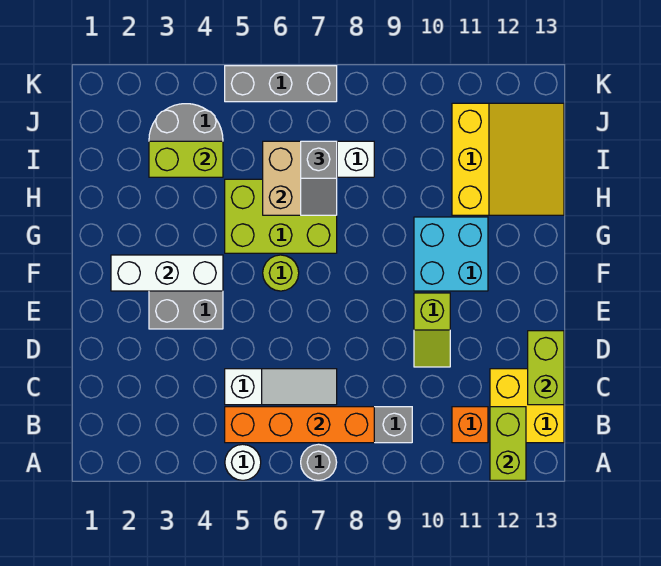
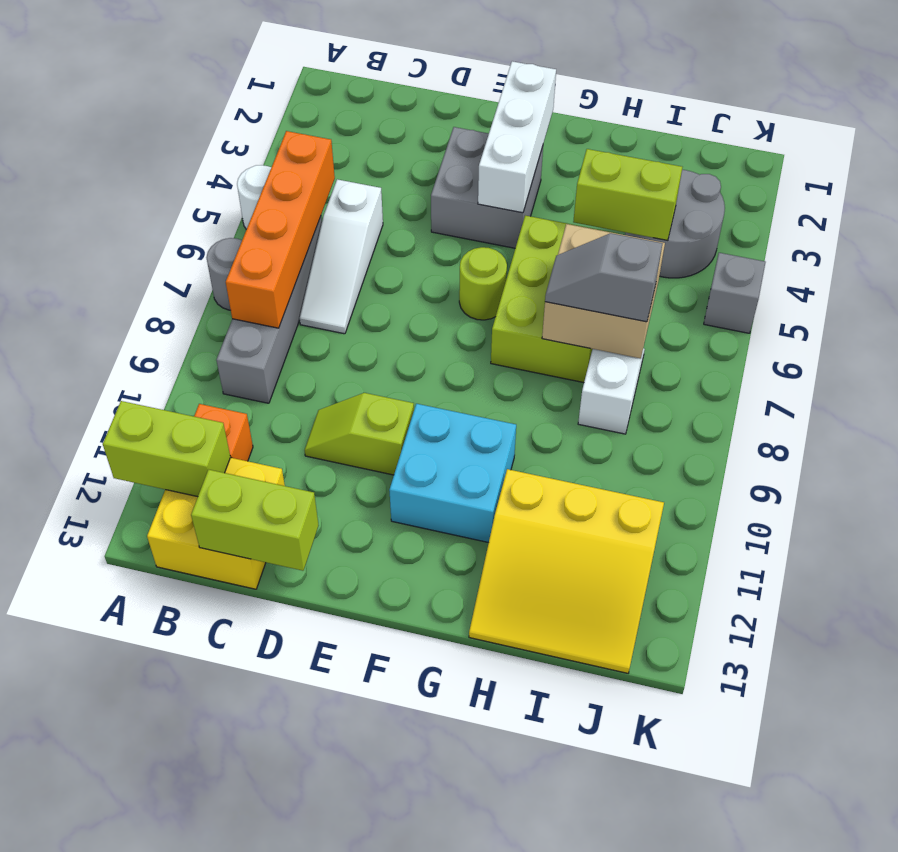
lime brick I3:I4 level 2 -> lime brick H4:I4 level 2
grey brick K5:K7 level 1 -> grey brick K5 level 1

